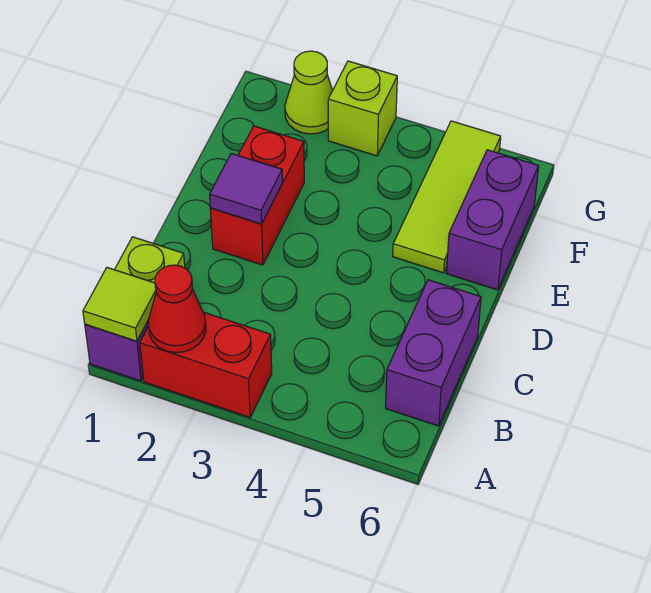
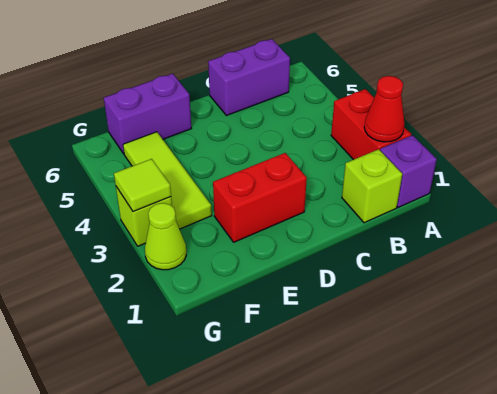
lime tile A1 level 2 -> lime tile G3 level 2
purple tile D2 level 2 -> none
lime tile E5:G5 level 1 -> lime tile F3:F5 level 1

